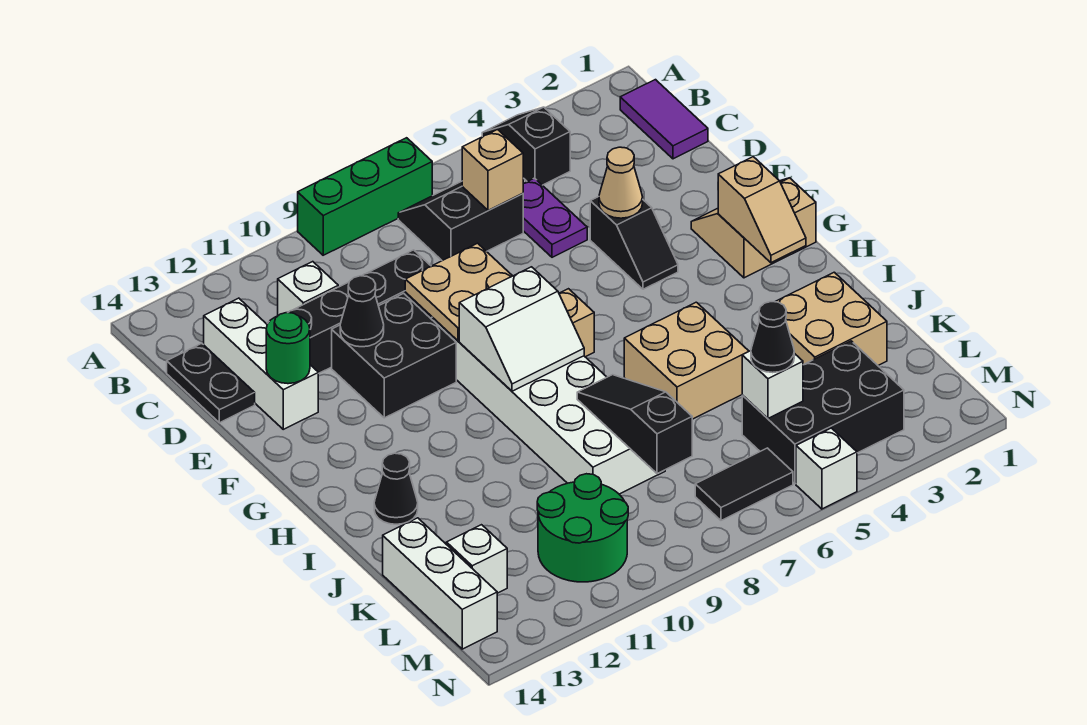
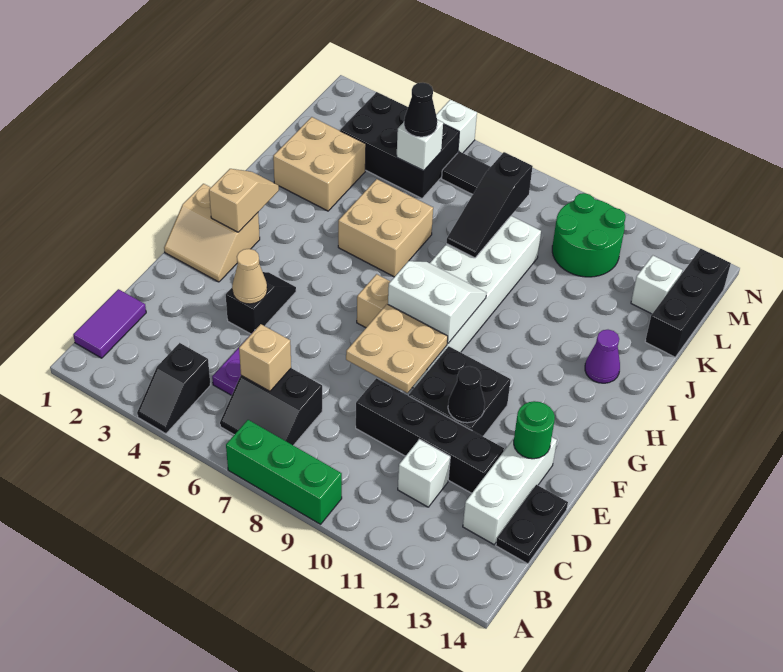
black cone I13 level 1 -> purple cone I13 level 1
white brick K14:M14 level 1 -> black brick K14:M14 level 1

